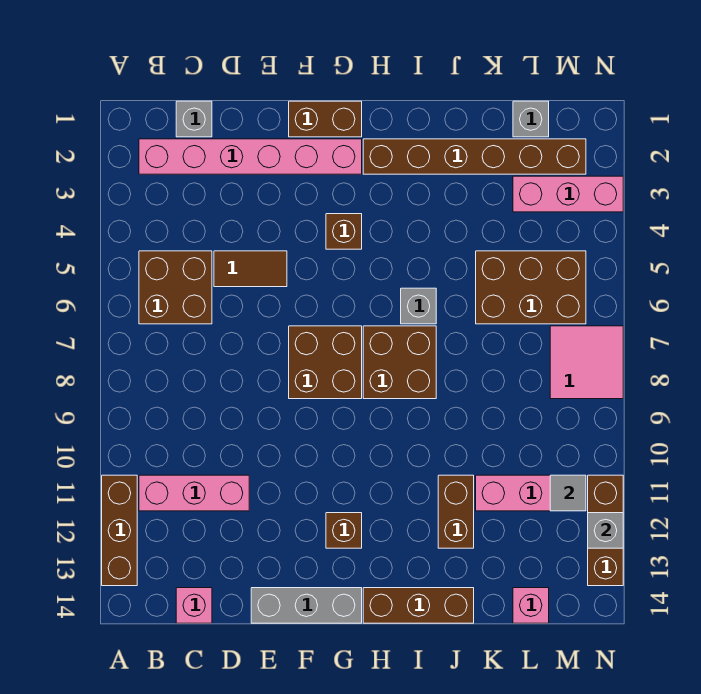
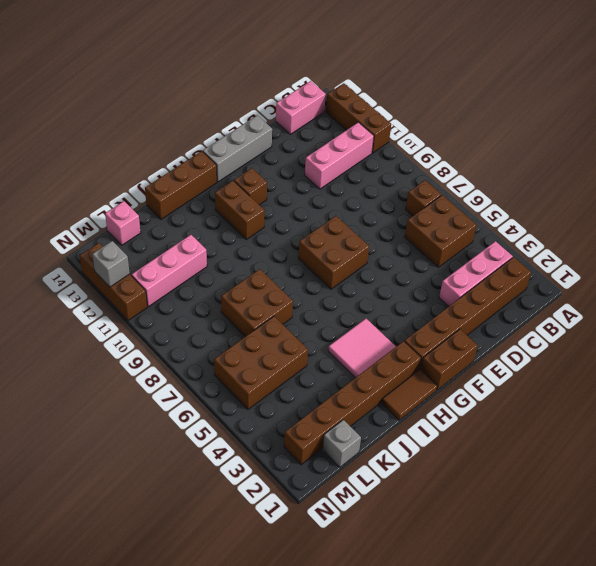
pink brick B2:G2 level 1 -> brown brick B2:G2 level 1
grey brick C1 level 1 -> none
pink brick C14 level 1 -> pink brick B14:C14 level 1
brown tile D5:E5 level 1 -> brown tile H1:I1 level 1
brown brick G4 level 1 -> brown brick B7 level 1
brown brick H7:I8 level 1 -> brown brick J7:K8 level 1
grey brick I6 level 1 -> none
brown brick J11:J12 level 1 -> brown brick H11:H12 level 1
pink brick L3:N3 level 1 -> pink brick B3:D3 level 1
pink tile M7:N8 level 1 -> pink tile H3:I4 level 1
grey tile M11 level 2 -> none

